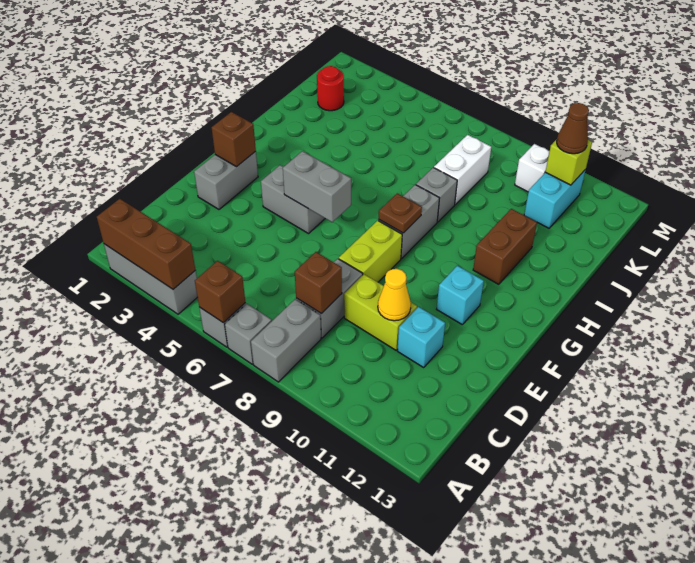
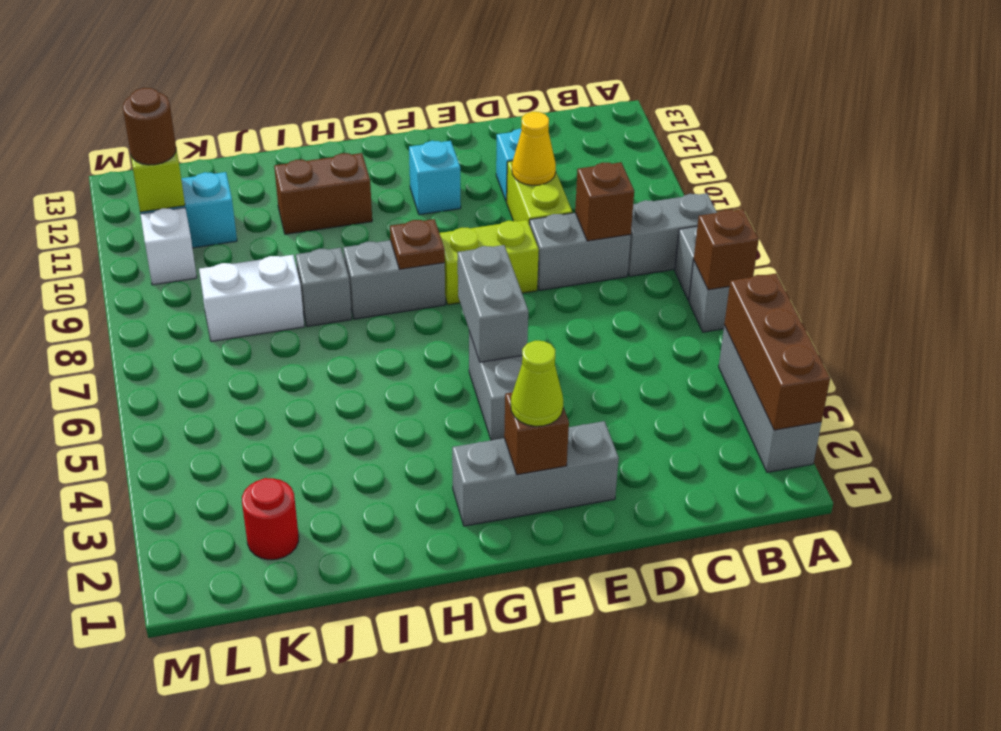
grey brick E2:F2 level 1 -> grey brick E2:G2 level 1
none -> lime cone F2 level 3
brown cone L11 level 3 -> brown round brick L11 level 3

